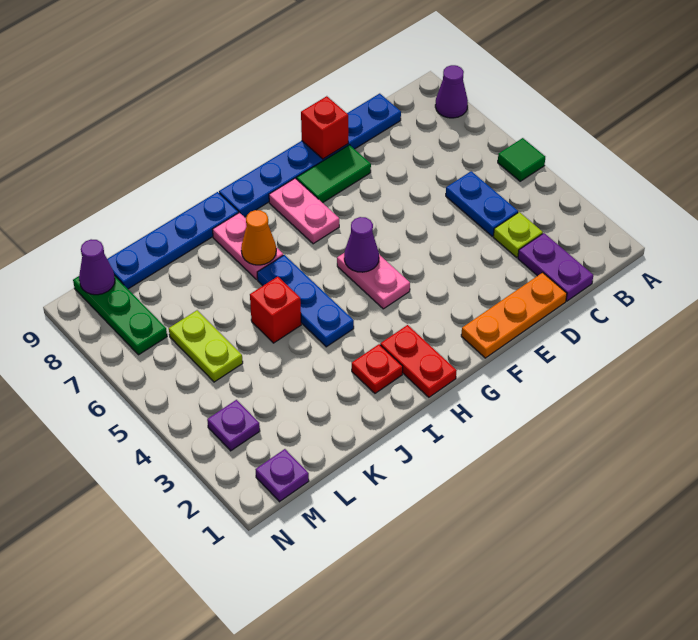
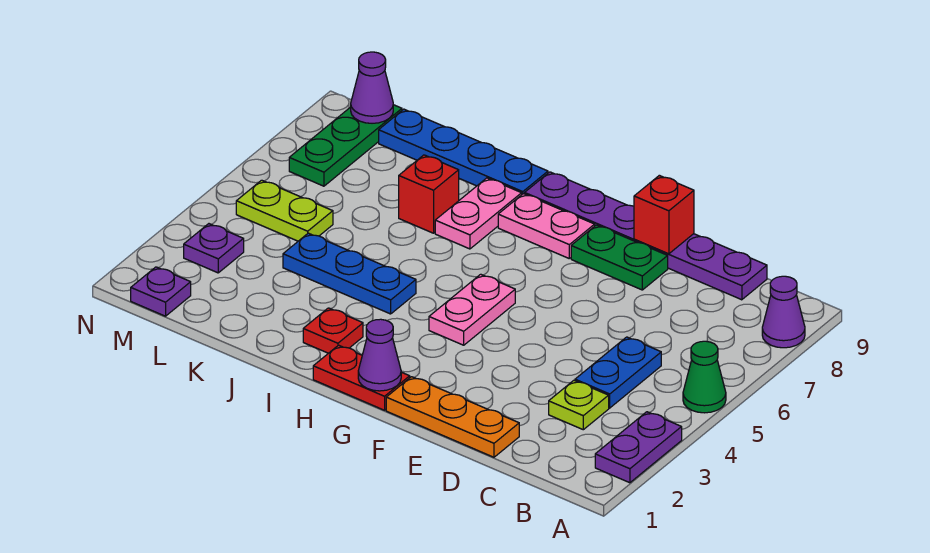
green tile A5 level 1 -> green cone A5 level 1
purple plate C1:C2 level 1 -> purple plate A2:A3 level 1
blue plate C9:H9 level 1 -> purple plate C9:H9 level 1
green tile E8:F8 level 1 -> green plate E8:F8 level 1
purple cone G5 level 2 -> purple cone G1 level 2
pink plate G7:G8 level 1 -> pink plate G8:H8 level 1
red plate H1:H2 level 1 -> red plate G1:H1 level 1
blue plate I4:I6 level 1 -> blue plate I4:K4 level 1
orange cone I7 level 2 -> none
red brick J5 level 1 -> red brick J7 level 1
lime plate L5:L6 level 1 -> lime plate L5:M5 level 1

